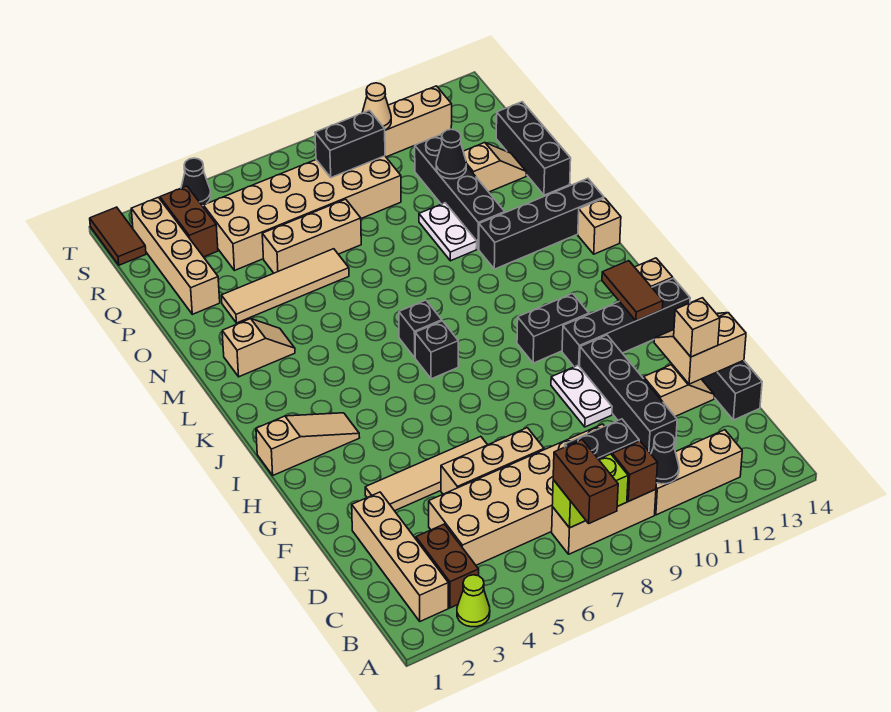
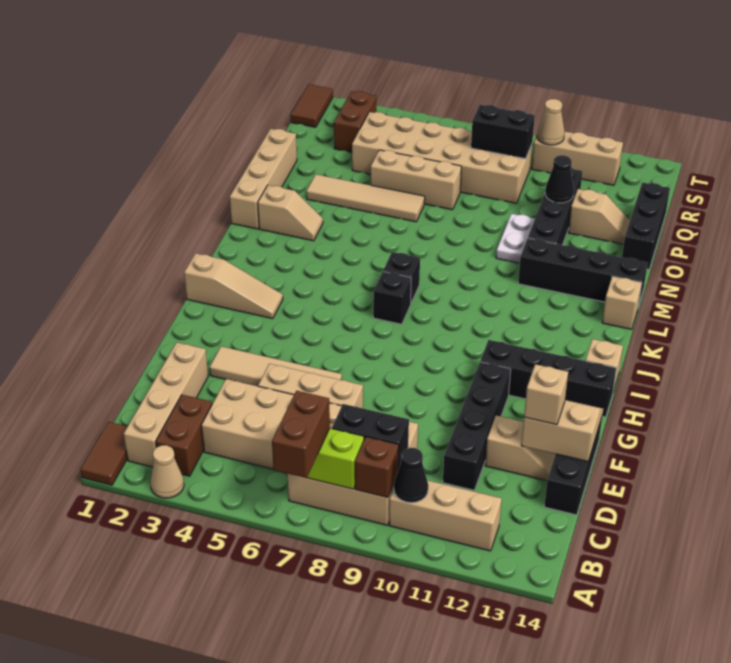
lime cone A3 level 1 -> tan cone A3 level 1
white plate F10:G10 level 1 -> none
brown tile H13:I13 level 2 -> brown tile A1:B1 level 1
black brick I10:I11 level 1 -> none
tan brick P2:S2 level 1 -> tan brick M1:P1 level 1
black cone T4 level 1 -> none

